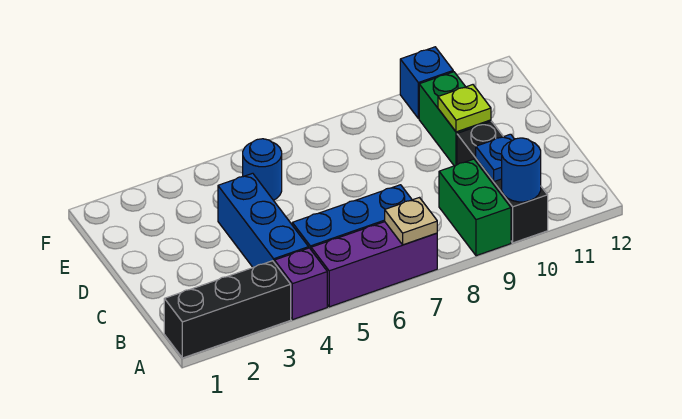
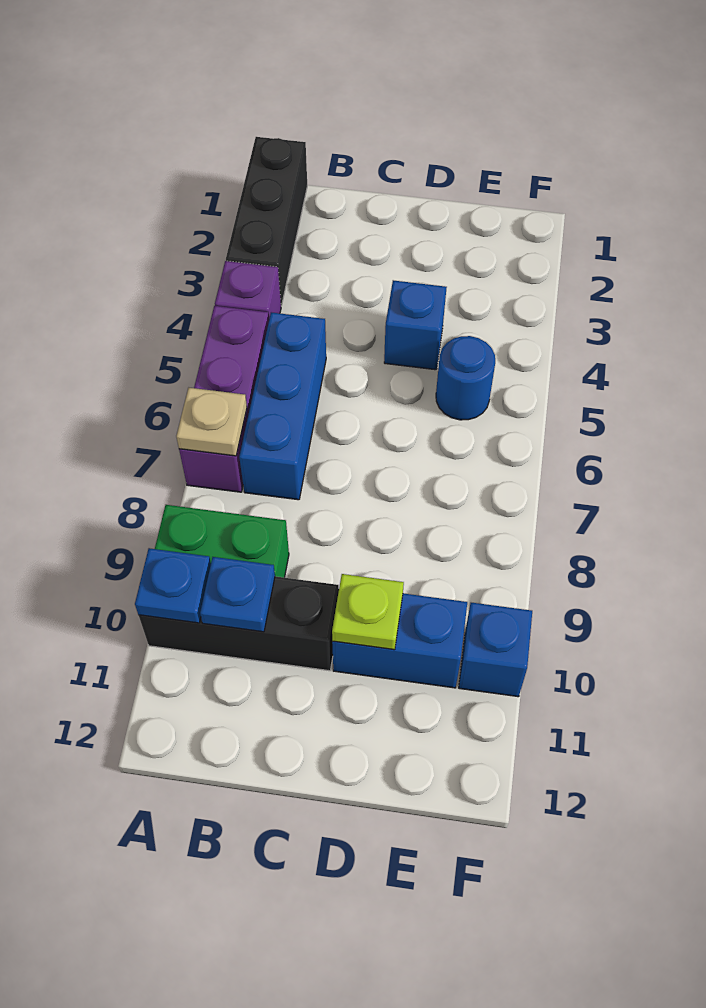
blue round brick A10 level 2 -> blue plate A10 level 2
blue brick B4:D4 level 1 -> blue brick D4 level 1
green brick D10:E10 level 1 -> blue brick D10:E10 level 1

